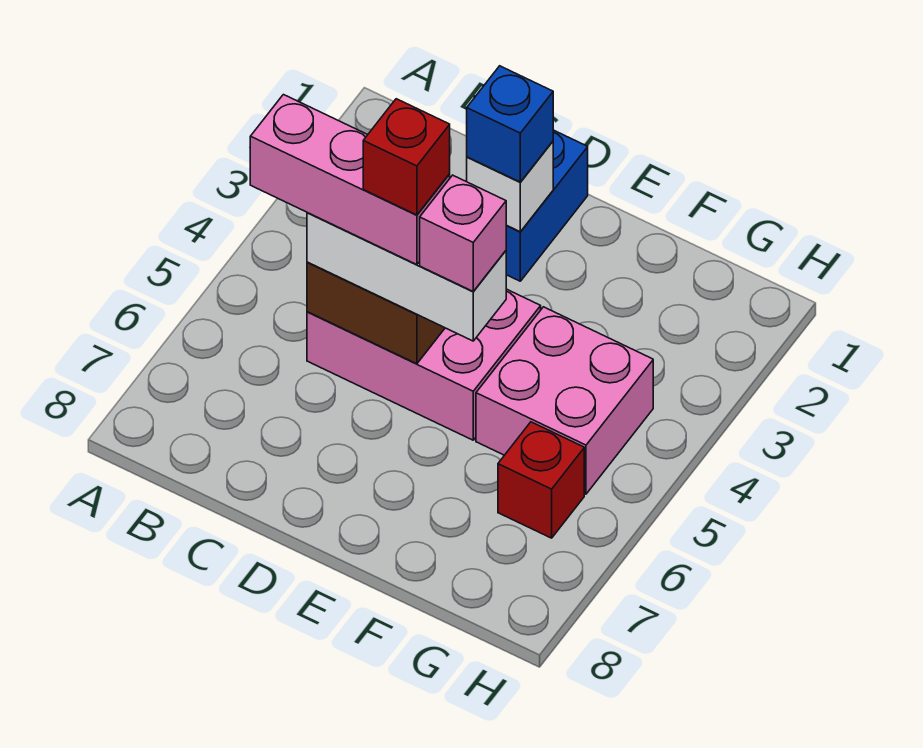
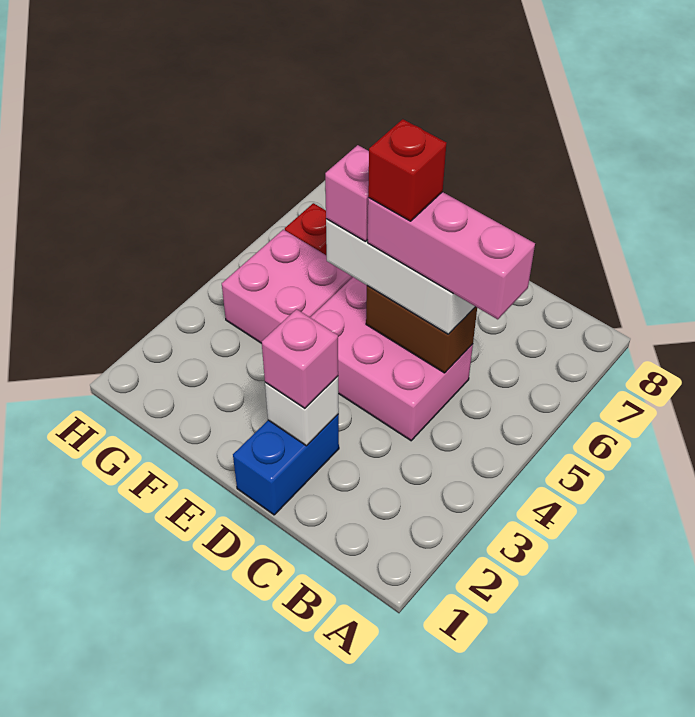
blue brick D2 level 3 -> pink brick D2 level 3

